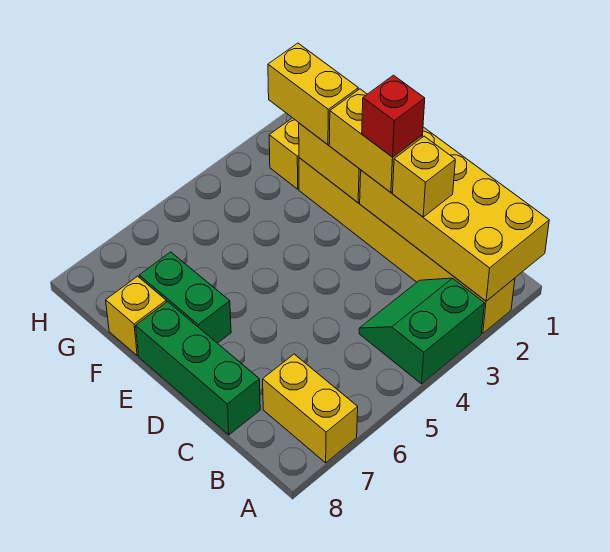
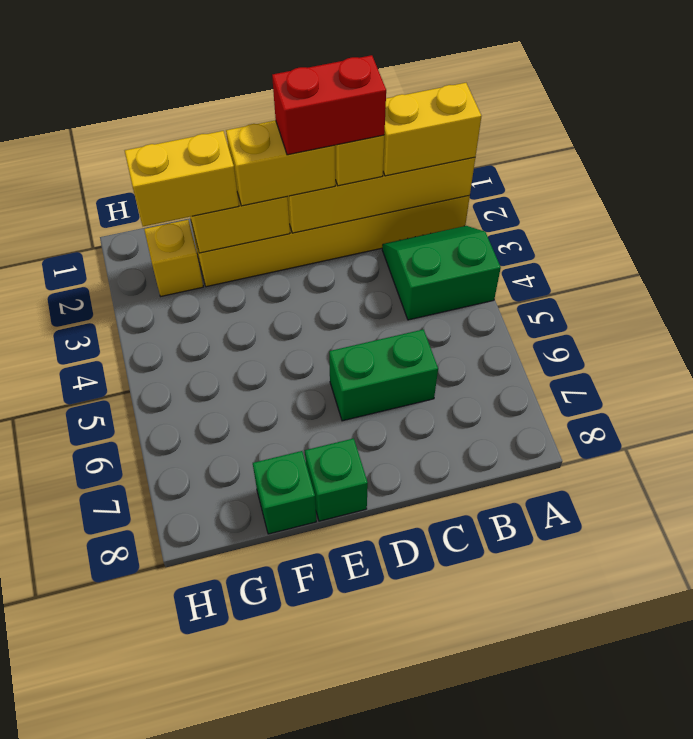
green slope A3:B4 level 1 top A -> green slope A3:B4 level 1 top 4
yellow brick A7:B7 level 1 -> yellow brick A2:B2 level 3
green brick C8:E8 level 1 -> green brick E8 level 1
red brick D2 level 4 -> red brick C2:D2 level 4
green brick E7:F7 level 1 -> green brick C6:D6 level 1
yellow brick F8 level 1 -> green brick F8 level 1

